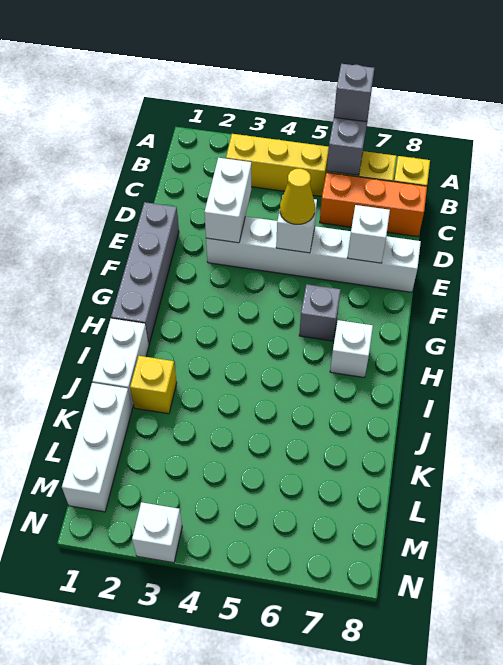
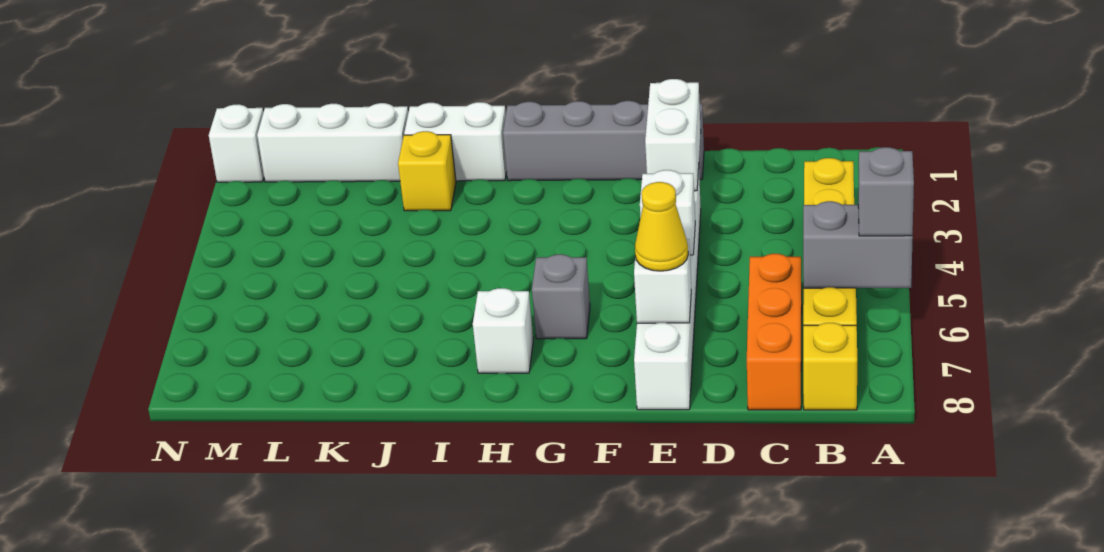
white brick D3:E3 level 2 -> white brick E2:E3 level 2
yellow cone E5 level 3 -> yellow cone E7 level 3
white brick N3 level 1 -> white brick N1 level 1

